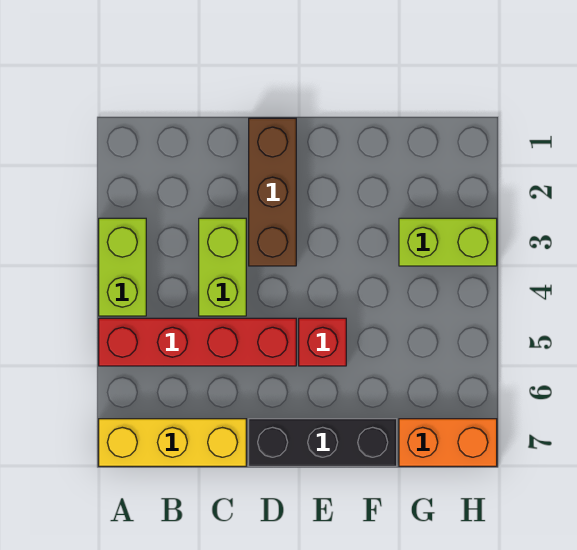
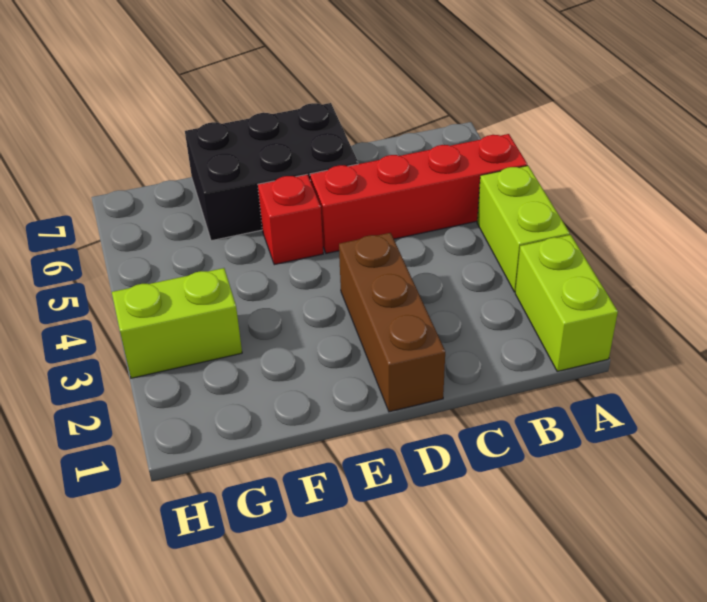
yellow brick A7:C7 level 1 -> none
lime brick C3:C4 level 1 -> lime brick A1:A2 level 1
black brick D7:F7 level 1 -> black brick D6:F7 level 1
orange brick G7:H7 level 1 -> none

